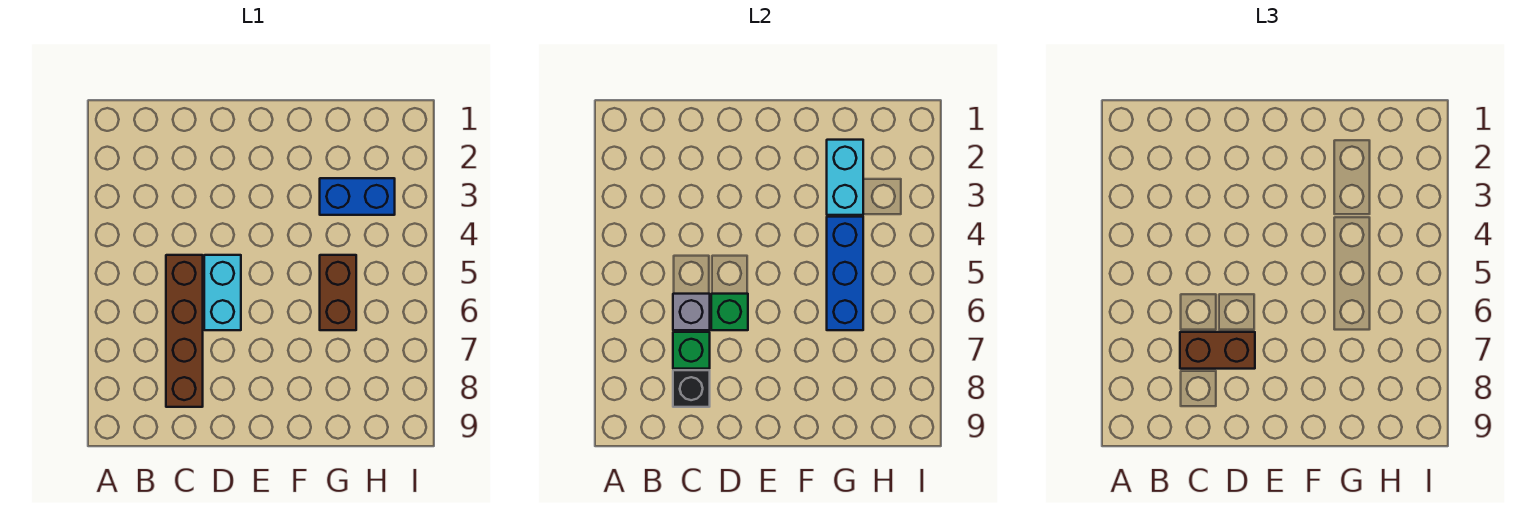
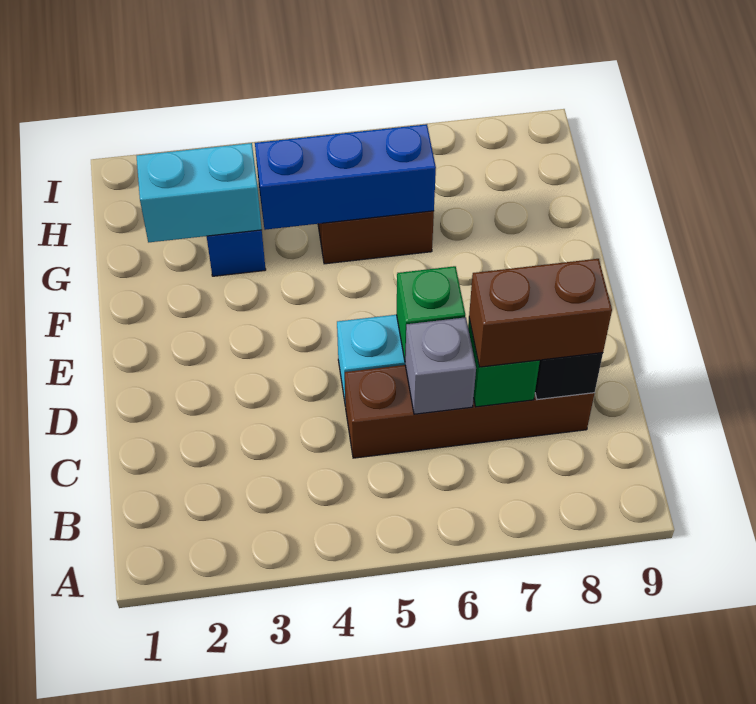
brown brick C7:D7 level 3 -> brown brick C7:C8 level 3

